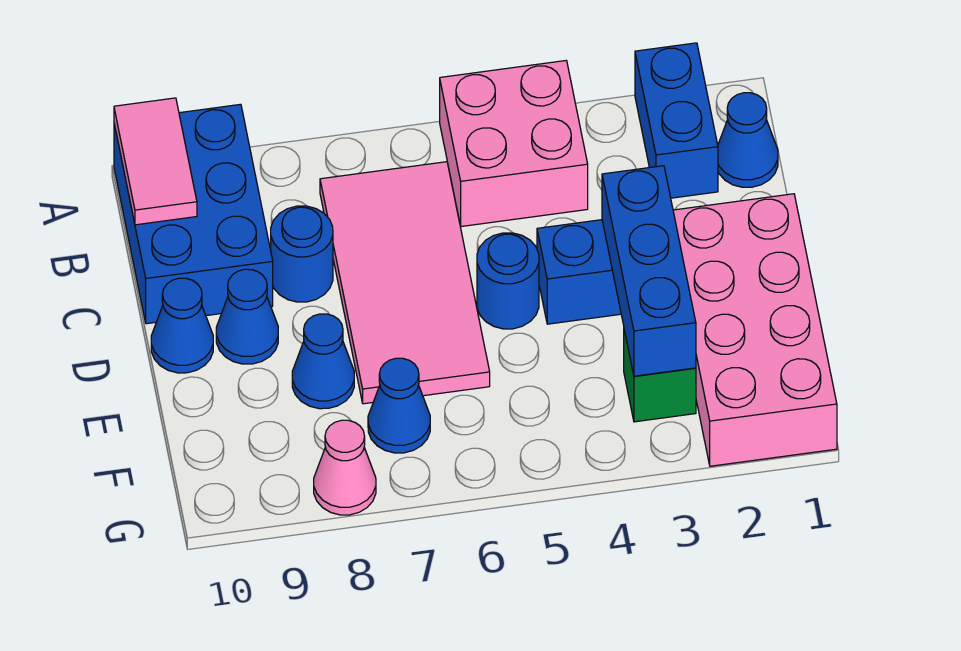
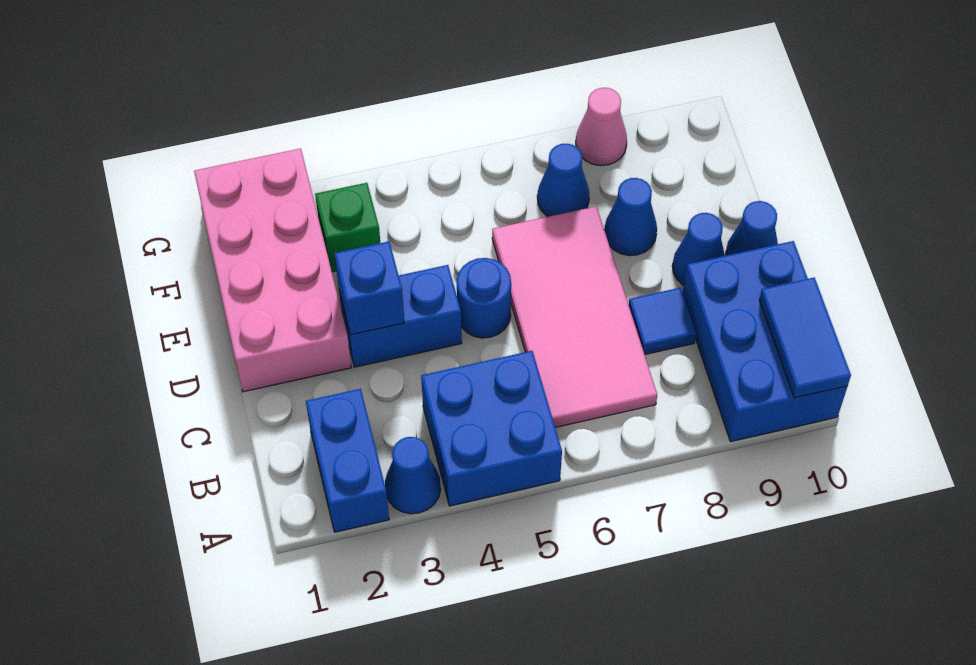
pink brick A4:B5 level 1 -> blue brick A4:B5 level 1
pink tile A10:B10 level 2 -> blue tile A10:B10 level 2
blue cone B1 level 1 -> blue cone A3 level 1
blue round brick C8 level 1 -> blue tile C8 level 1
blue brick D3:F3 level 2 -> blue brick D3 level 2

